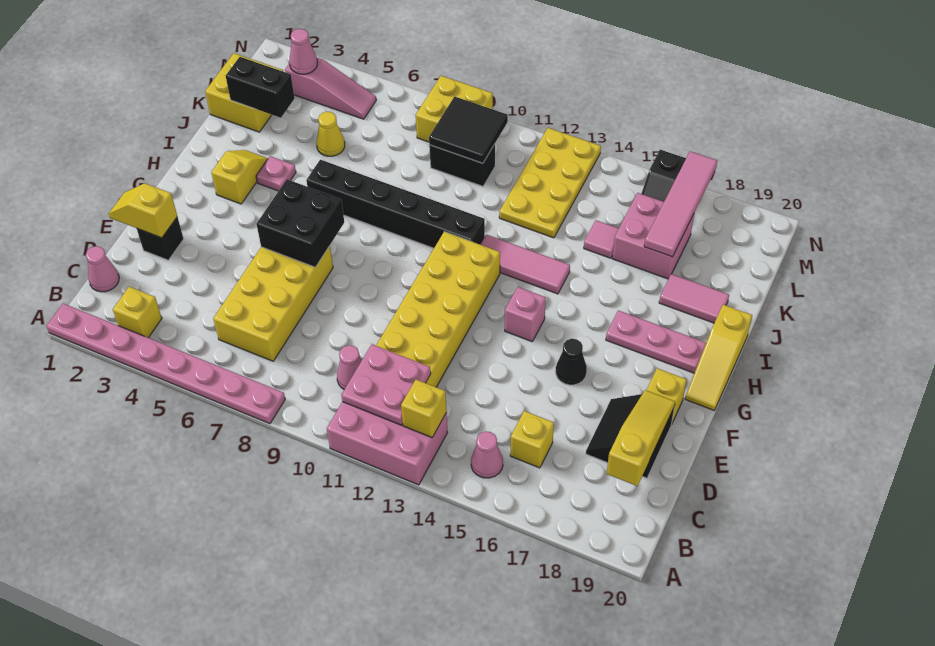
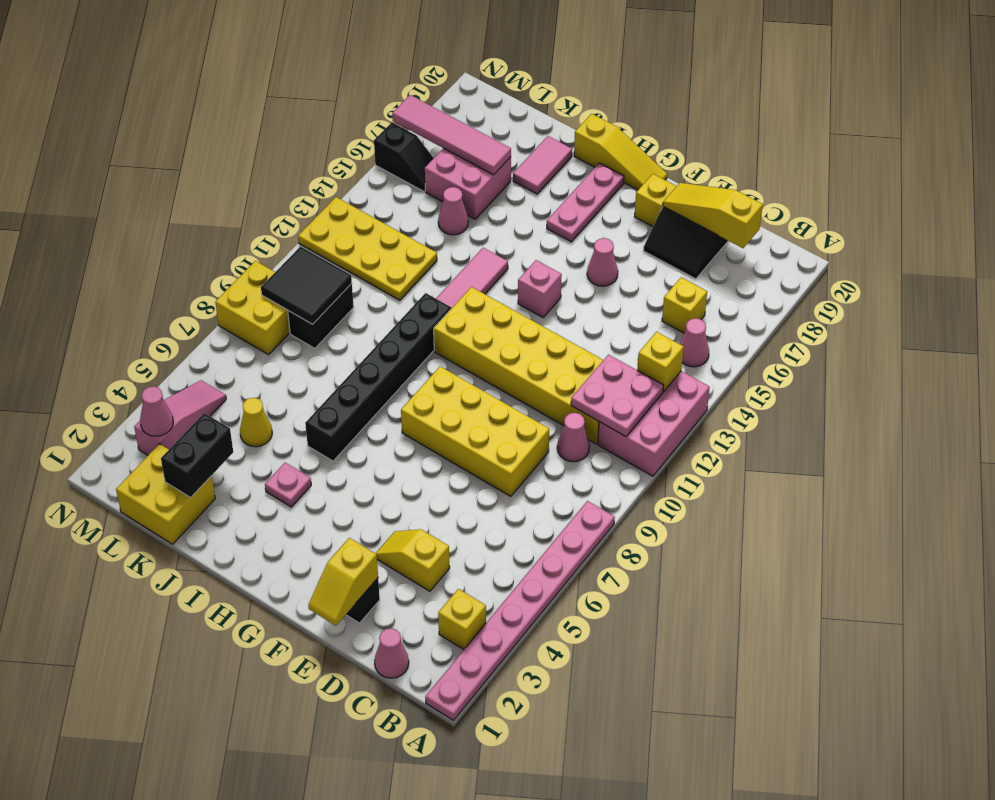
yellow brick C6:F7 level 1 -> yellow brick D8:G9 level 1
black brick F6:G7 level 2 -> none
black cone F16 level 1 -> pink cone F16 level 1
yellow slope H3:I3 level 1 top H -> yellow slope D4:E4 level 1 top D
pink tile K15 level 1 -> pink cone K15 level 1

